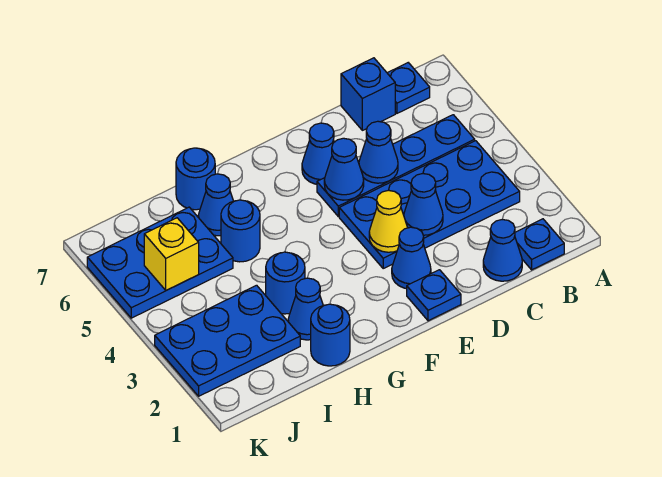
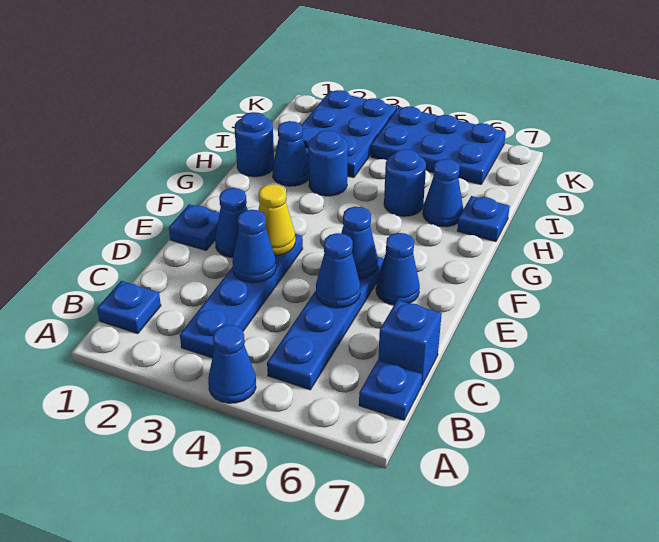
blue plate B3:E4 level 1 -> blue plate B3:E3 level 1
blue cone C1 level 1 -> blue cone A4 level 1
blue round brick H7 level 1 -> blue plate H7 level 1
blue plate I5:K6 level 1 -> blue plate J4:K6 level 1
yellow brick J5 level 2 -> none

